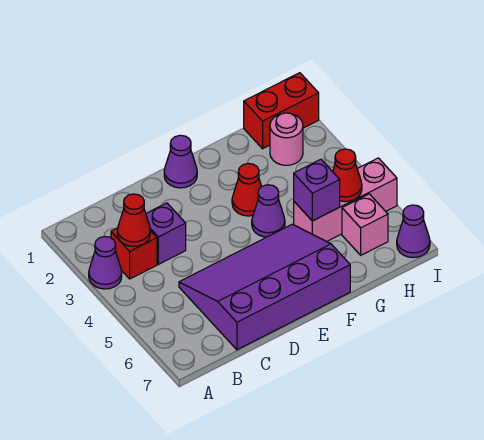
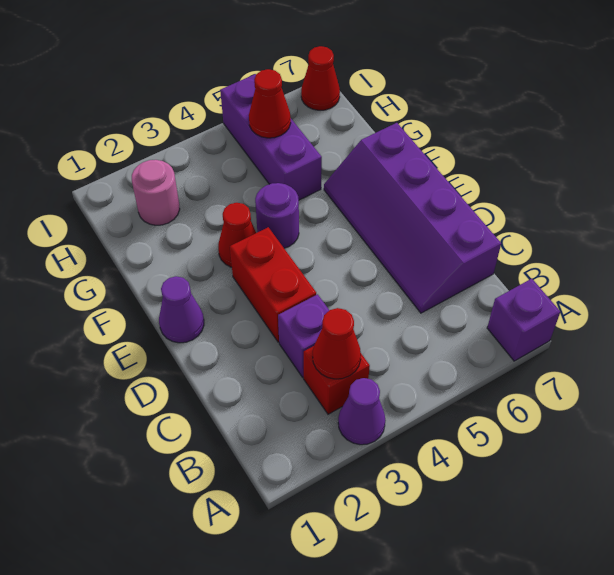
purple slope C5:F7 level 1 top 7 -> purple slope C6:F7 level 1 top 7
purple cone F4 level 1 -> purple round brick F4 level 1
pink brick G5:I5 level 1 -> purple brick G5:I5 level 1
purple brick G5 level 2 -> purple brick A7 level 1
red brick H1:I1 level 1 -> red brick D3:E3 level 1
pink brick H6 level 1 -> none
purple cone I7 level 1 -> red cone I7 level 1

